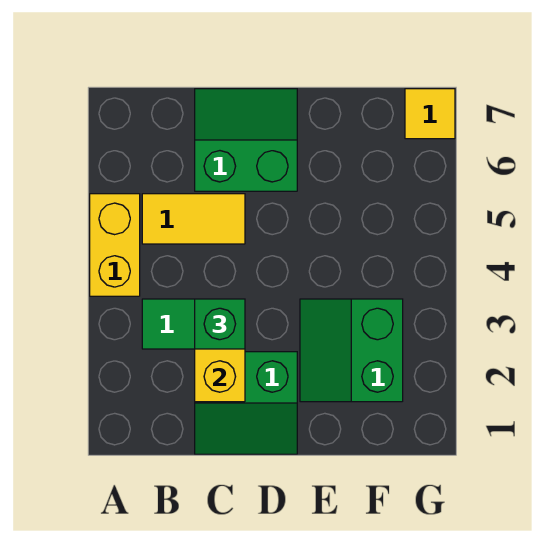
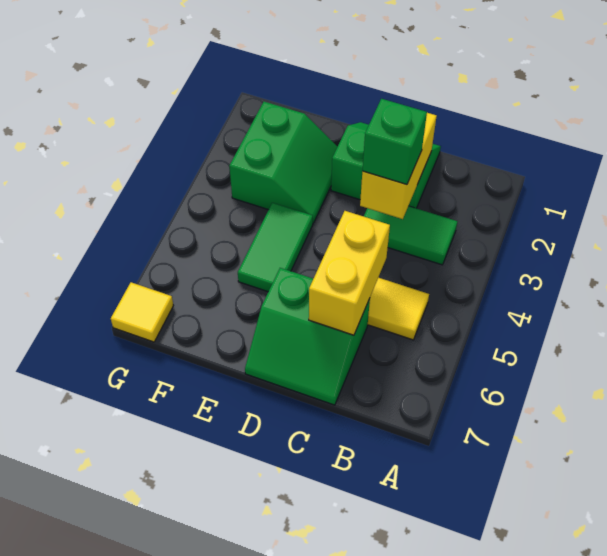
yellow brick A4:A5 level 1 -> yellow brick C5:C6 level 2
none -> green tile E4:E5 level 1

